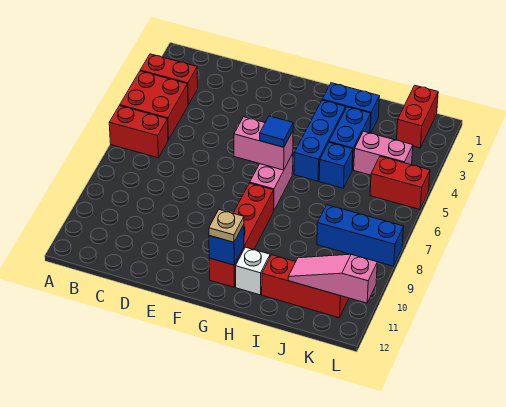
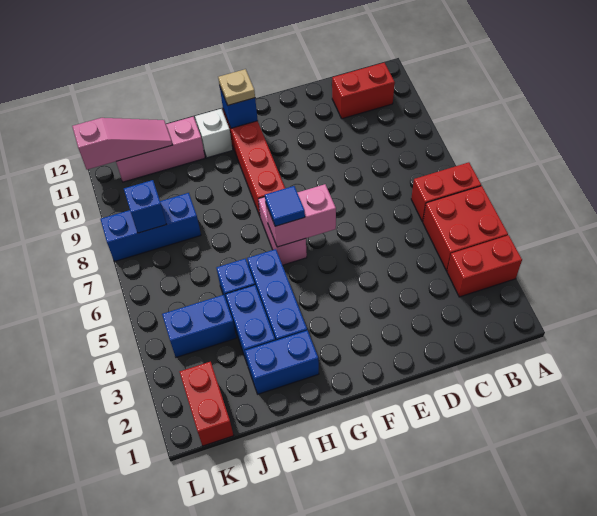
red brick I11:K11 level 1 -> pink brick I11:K11 level 1
pink brick J4:K4 level 1 -> blue brick J4:K4 level 1
red brick K5:L5 level 1 -> red brick B11:C11 level 1
none -> blue brick K8 level 2

